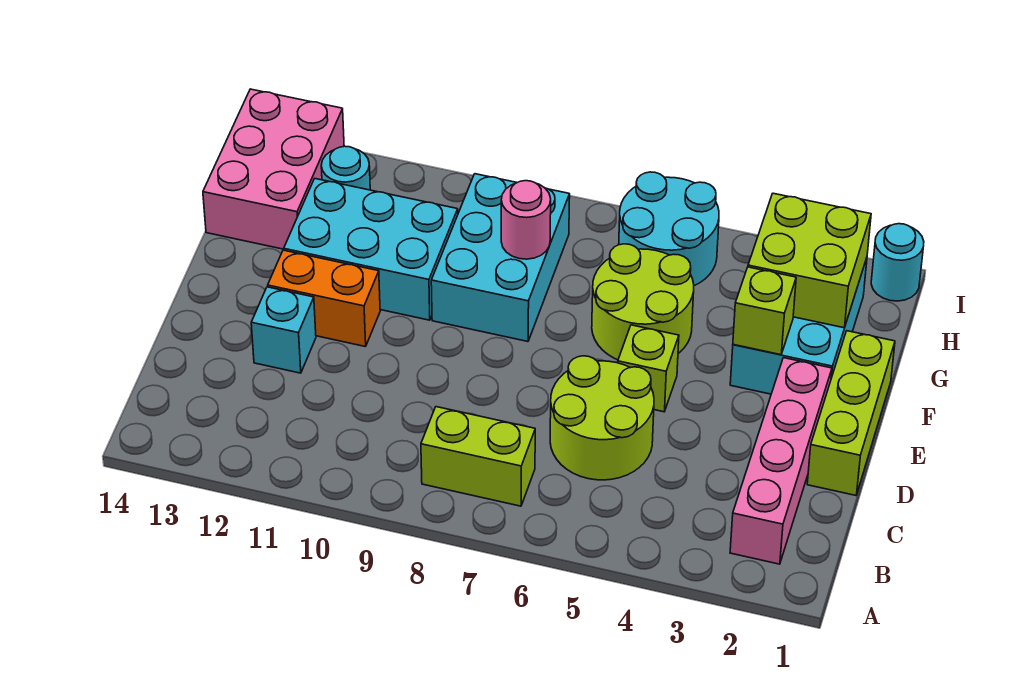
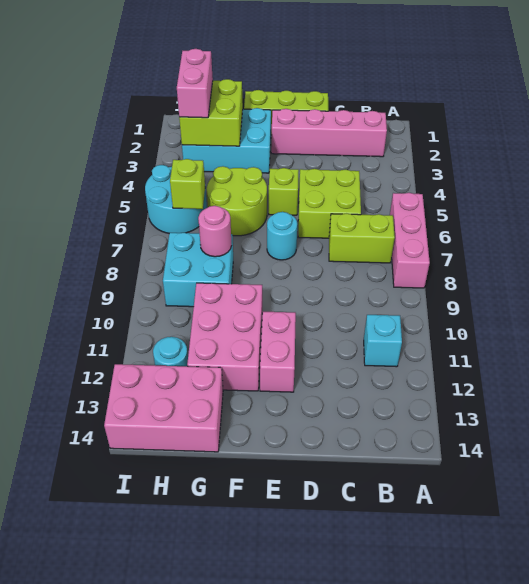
none -> pink brick A6:A8 level 1
lime brick B7:B8 level 1 -> lime brick B7:C7 level 1
lime round brick C5:D6 level 1 -> lime brick C5:D6 level 1
cyan brick D12 level 1 -> cyan brick B11 level 1
orange brick E11:E12 level 1 -> pink brick E11:E12 level 1
lime brick F3 level 2 -> lime brick H6 level 2
cyan brick F8:H9 level 1 -> cyan brick G8:H9 level 1
cyan brick F10:G12 level 1 -> pink brick F10:G12 level 1
none -> pink brick H2:H3 level 3
cyan round brick I1 level 1 -> cyan round brick E7 level 1

